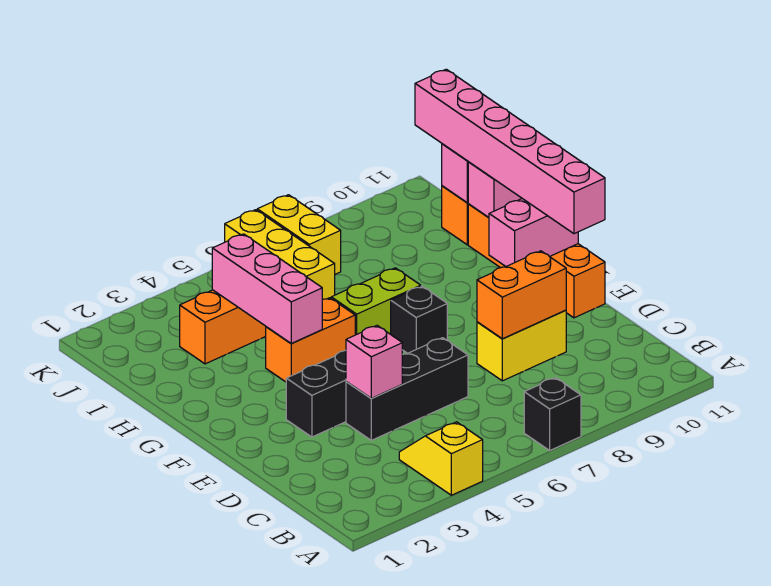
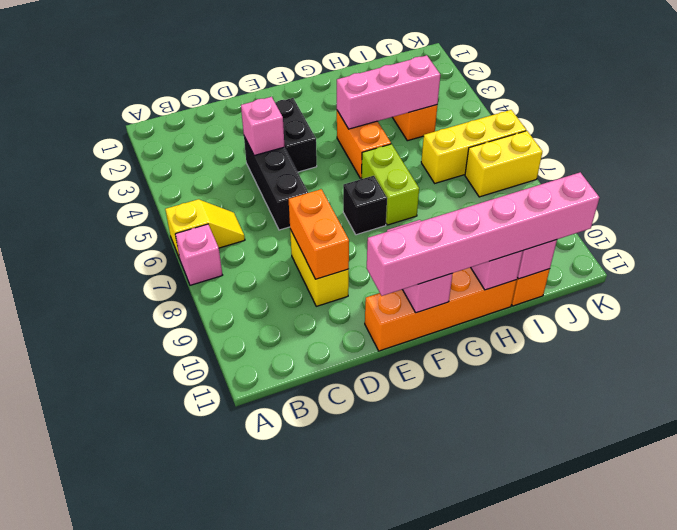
yellow slope A4:B4 level 1 top A -> yellow slope A6:B6 level 1 top A
black brick A7 level 1 -> pink brick A7 level 1

